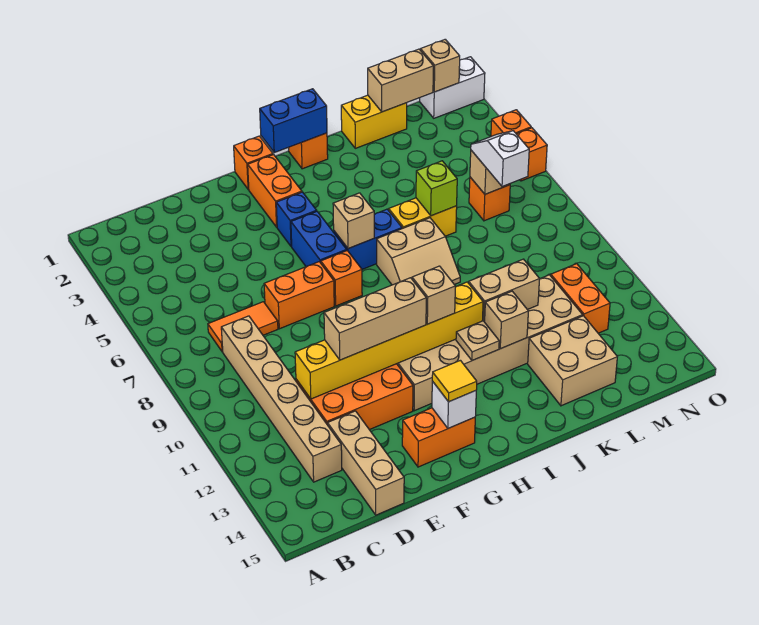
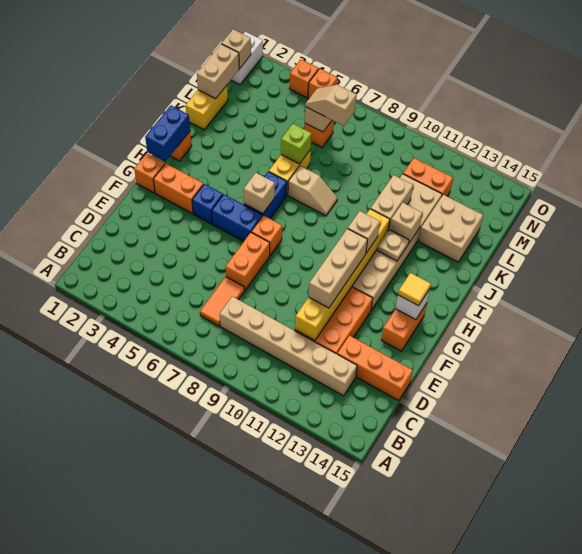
tan brick D13:D15 level 1 -> orange brick D13:D15 level 1
tan slope I7:J8 level 1 top 7 -> tan slope J7:J8 level 1 top 7
white slope M6:M7 level 3 top 7 -> tan slope M6:M7 level 3 top 7

